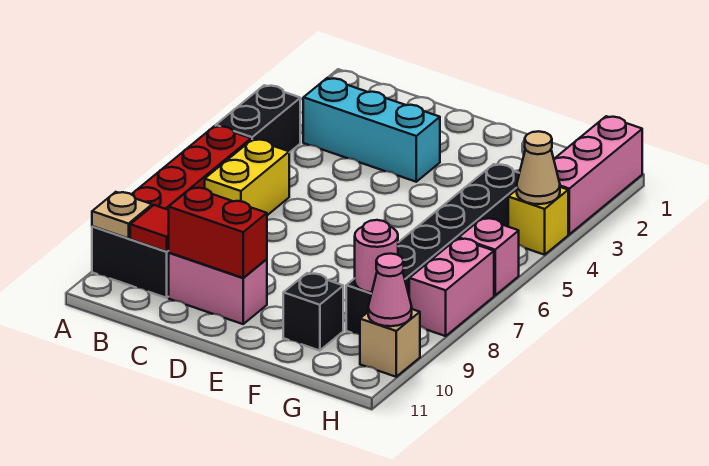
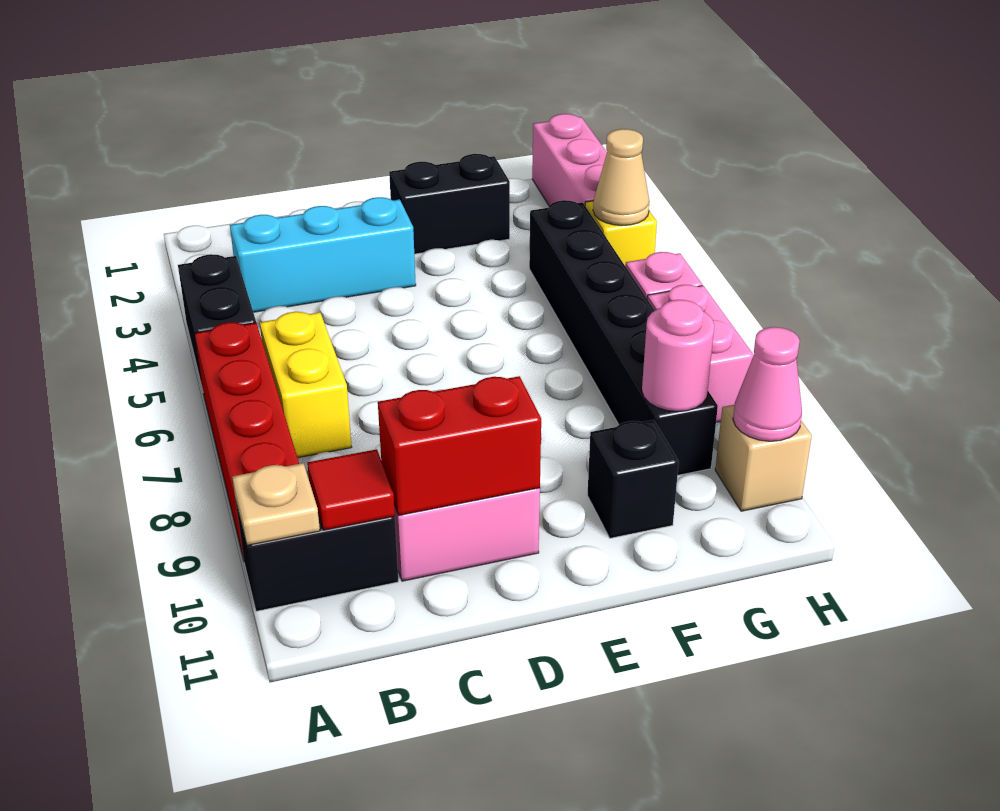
none -> black brick E2:F2 level 1

